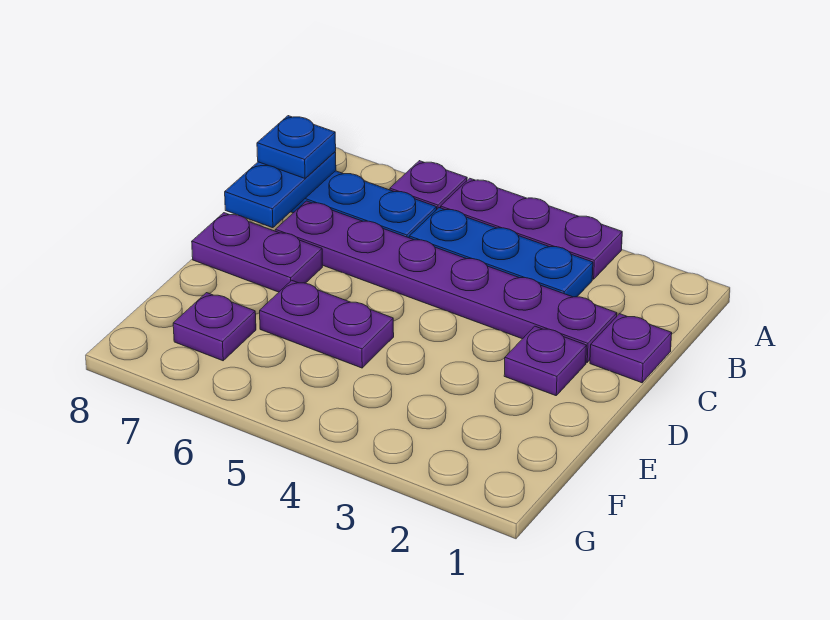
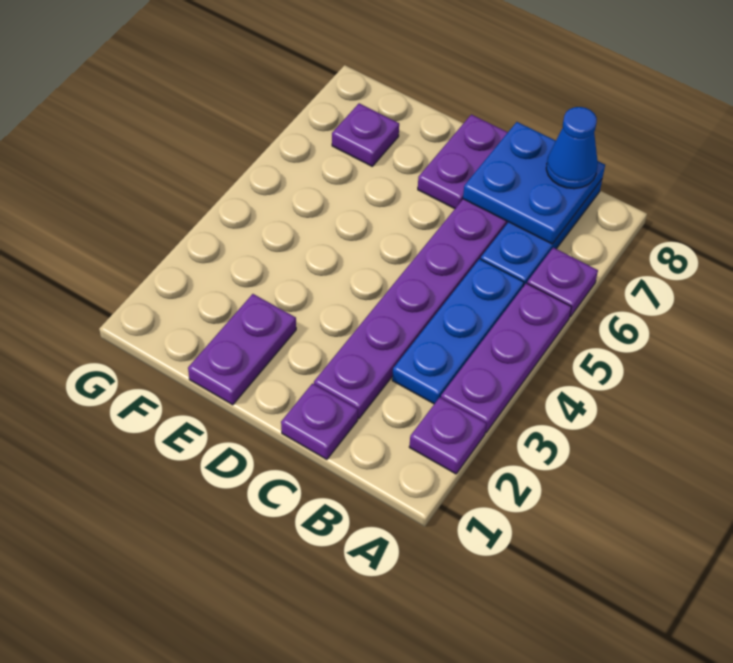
blue plate B8:C8 level 2 -> blue plate B7:C8 level 2
blue plate B8 level 3 -> blue cone B8 level 3
purple plate D2 level 1 -> purple plate A2 level 1
purple plate E5:E6 level 1 -> purple plate E1:E2 level 1

